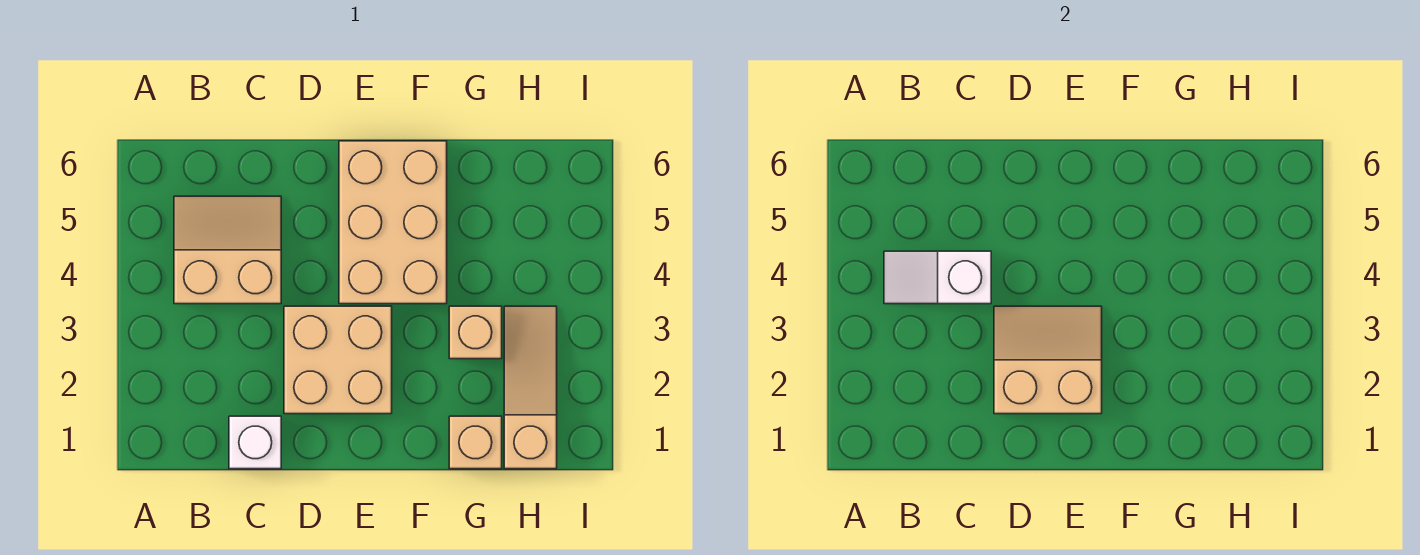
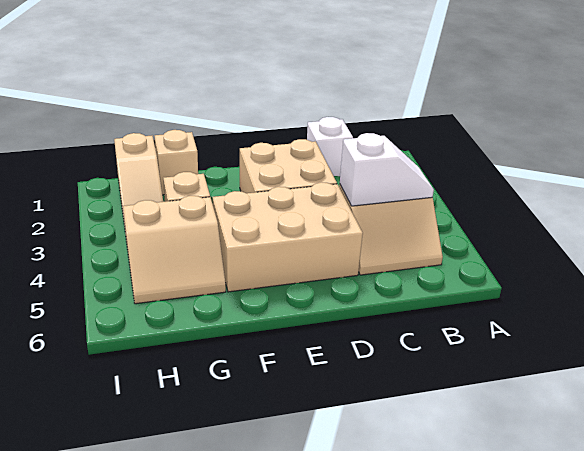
tan slope D2:E3 level 2 top 2 -> tan slope G4:H5 level 1 top 4
tan brick E4:F6 level 1 -> tan brick D4:F5 level 1

